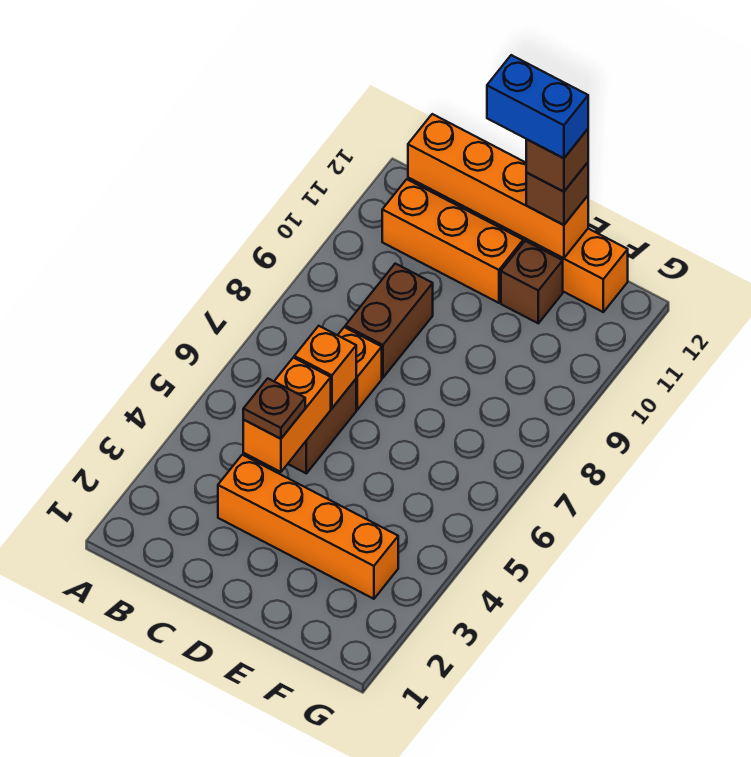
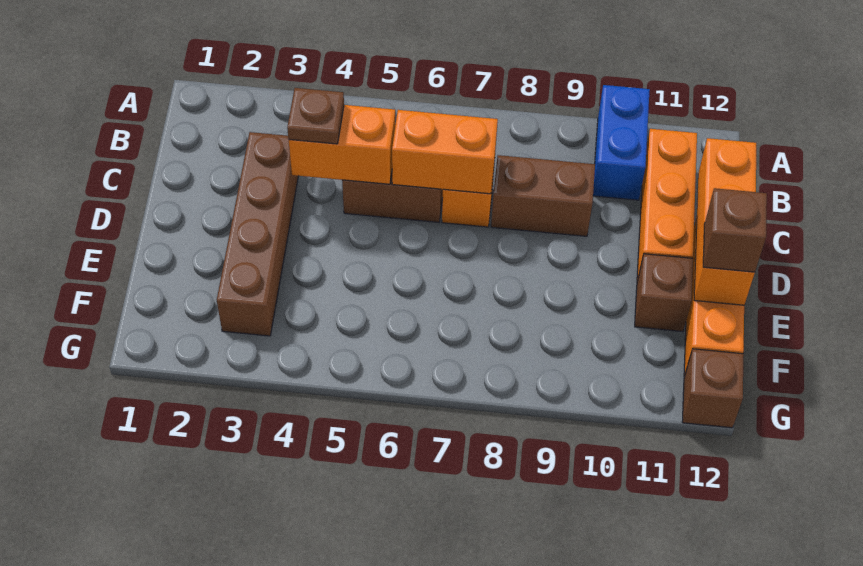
orange brick B12:E12 level 2 -> orange brick C12:E12 level 2
orange brick C3:F3 level 1 -> brown brick C3:F3 level 1
orange brick C6 level 2 -> orange brick C6:C7 level 2
blue brick D12:E12 level 5 -> blue brick A10:B10 level 1
brown brick E12 level 4 -> brown brick G12 level 1

